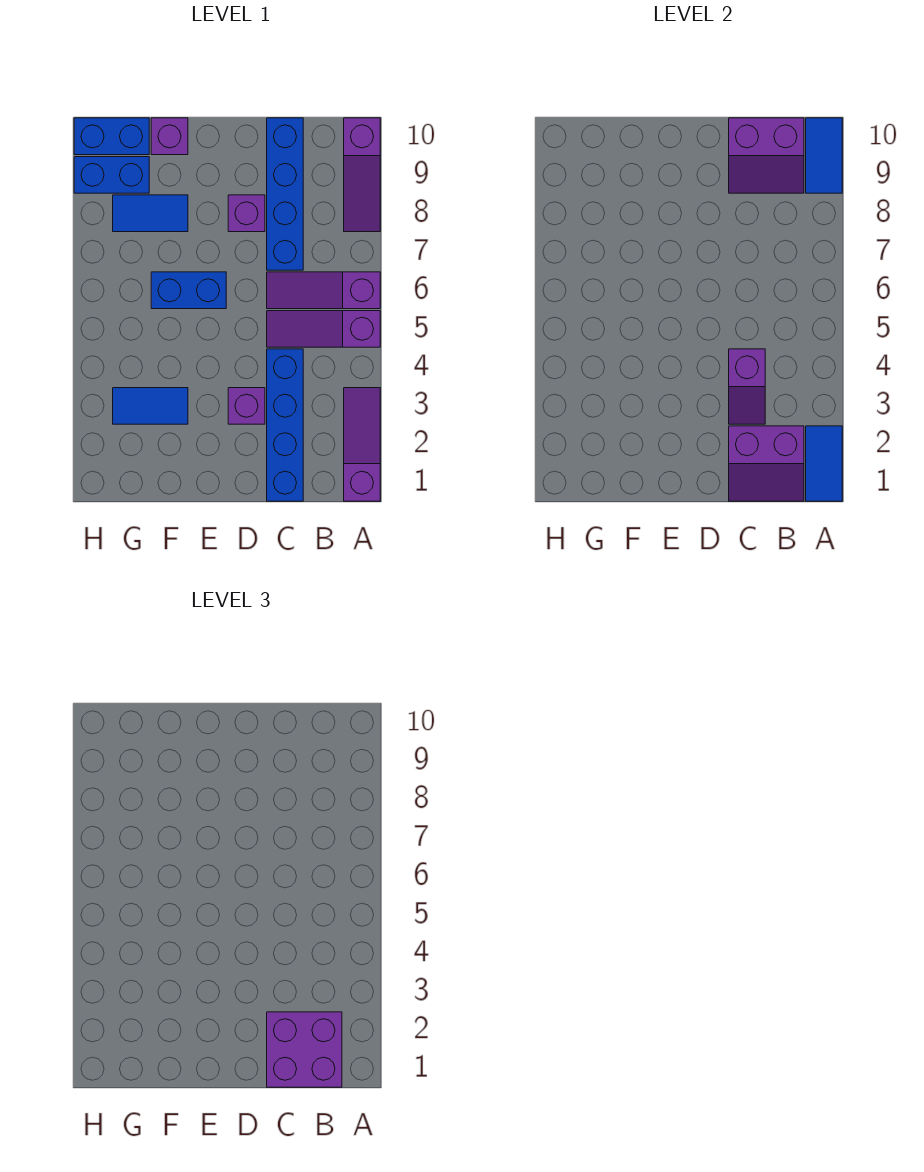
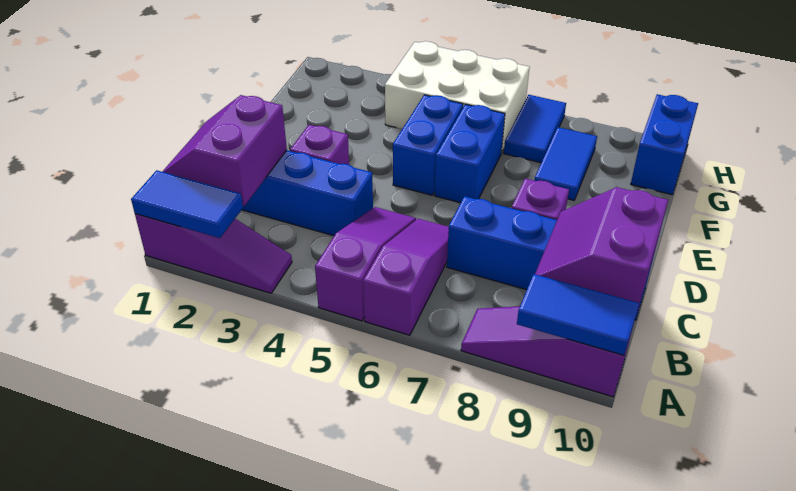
purple brick B1:C2 level 3 -> none
purple slope C3:C4 level 2 top 4 -> none
blue tile F3:G3 level 1 -> blue tile G7:H7 level 1
purple brick F10 level 1 -> none
none -> white brick G4:H6 level 1
blue brick G9:H9 level 1 -> blue brick E5:F5 level 1

